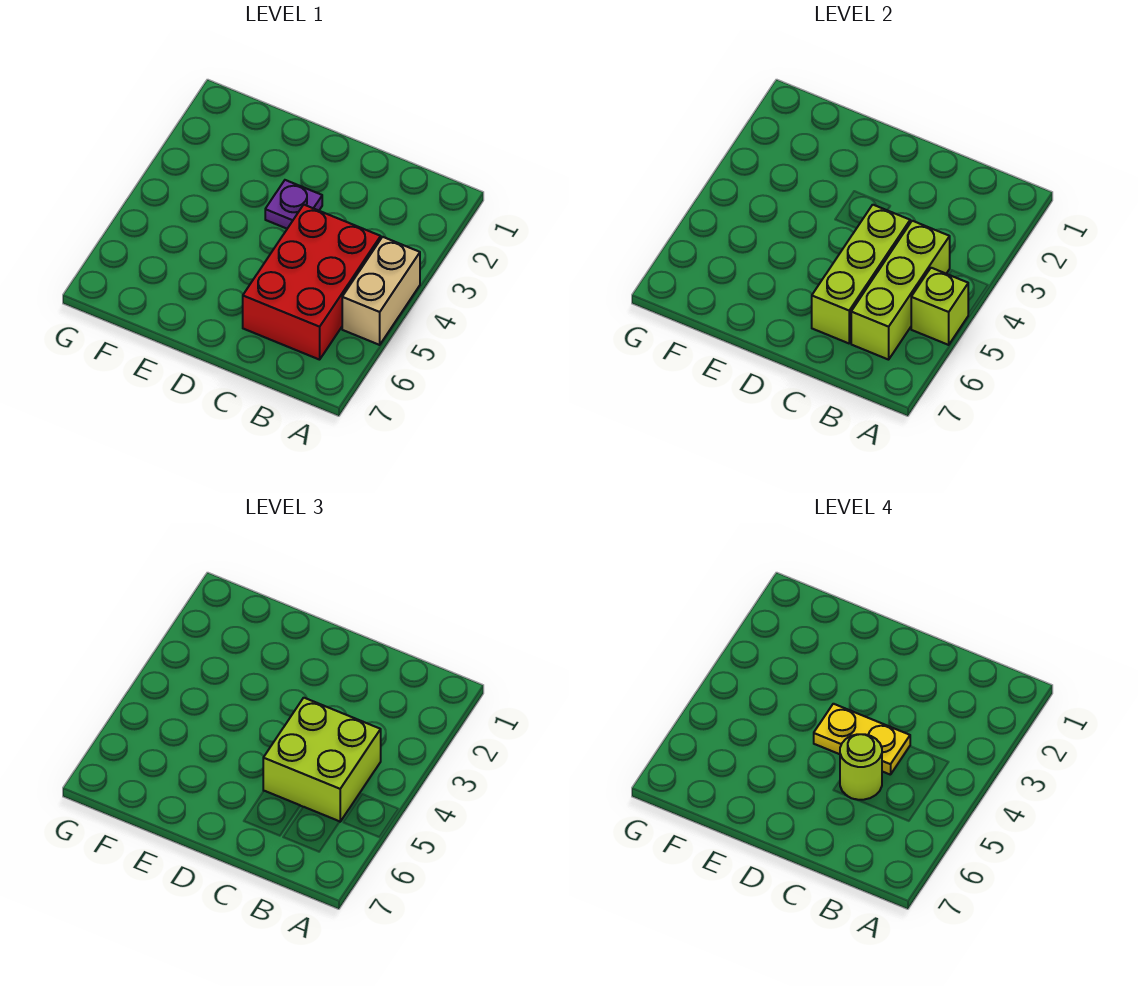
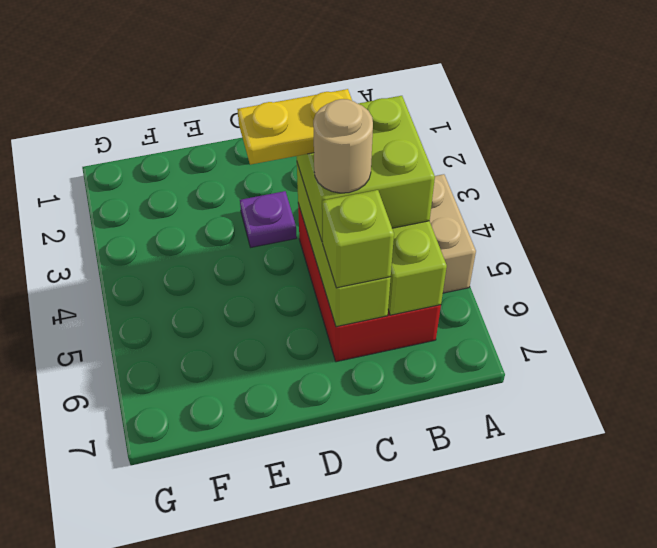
lime brick A5 level 2 -> lime brick C6 level 3
lime round brick C5 level 4 -> tan round brick C5 level 4

